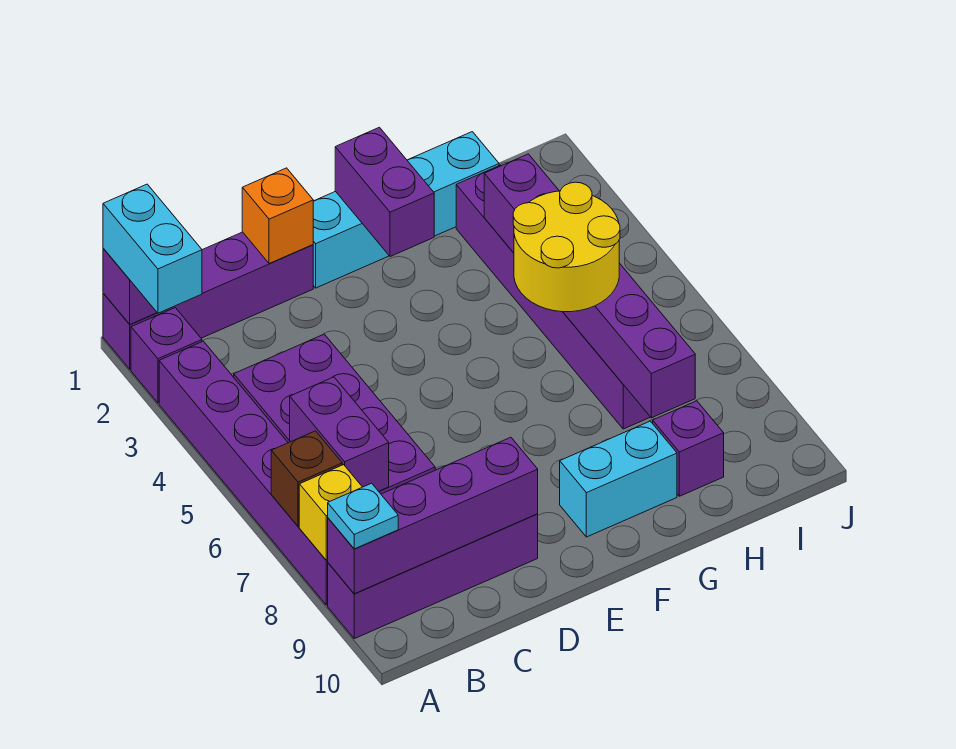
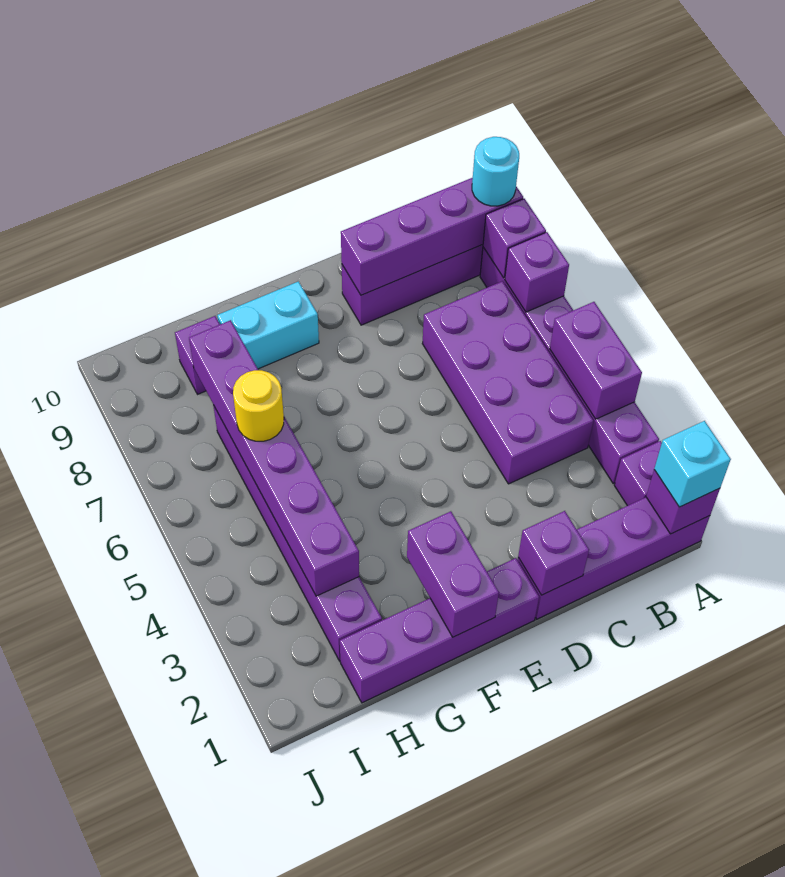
cyan brick A1:A2 level 3 -> cyan brick A1 level 3
brown brick A7 level 2 -> purple brick A7 level 2
yellow brick A8 level 2 -> purple brick A8 level 2
cyan plate A9 level 3 -> cyan round brick A9 level 3
purple brick B6:B7 level 2 -> purple brick A4:A5 level 2
orange brick D1 level 2 -> purple brick D1 level 2
cyan brick E1:H1 level 1 -> purple brick E1:H1 level 1
yellow round brick G5:H6 level 3 -> yellow round brick H6 level 3

